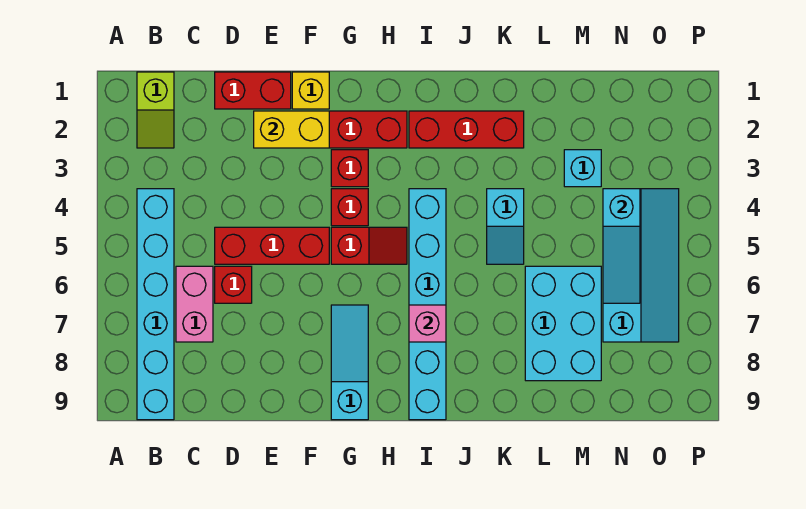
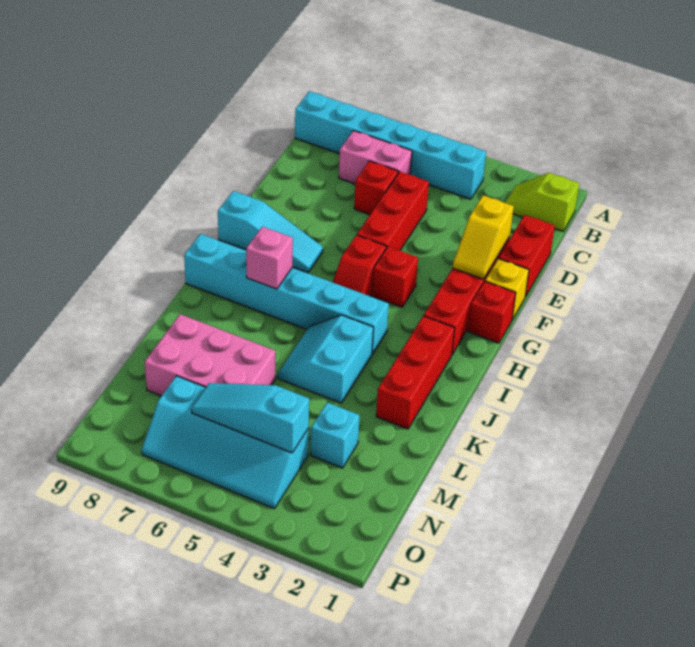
yellow brick E2:F2 level 2 -> yellow slope E2:F2 level 2 top E
red brick G3 level 1 -> red brick G1 level 1
cyan slope K4:K5 level 1 top 4 -> cyan slope J4:K5 level 1 top 4
cyan brick L6:M8 level 1 -> pink brick L6:M8 level 1

